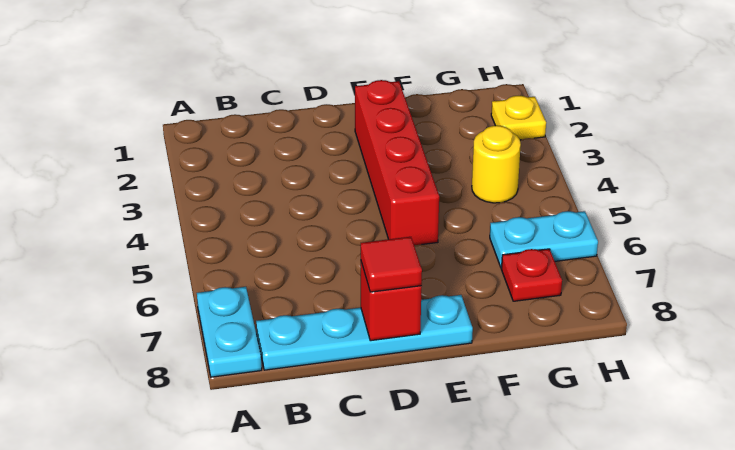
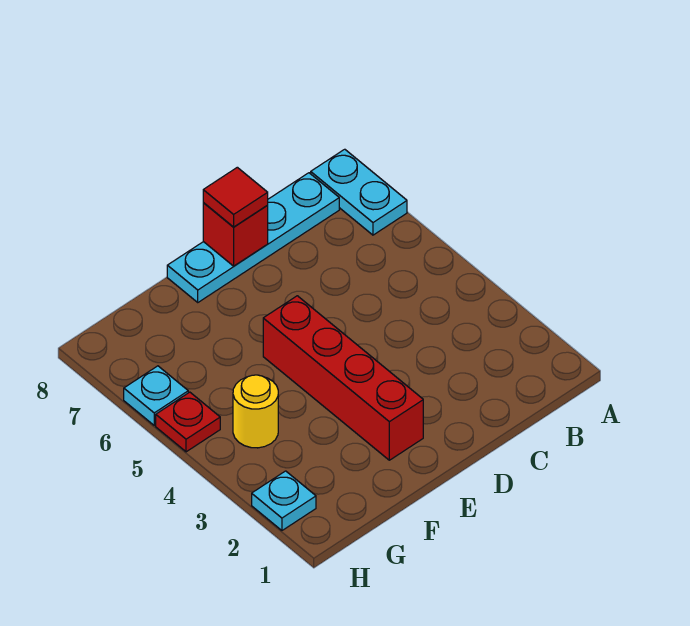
cyan plate G6:H6 level 1 -> cyan plate H6 level 1
red plate G7 level 1 -> red plate H5 level 1
yellow plate H2 level 1 -> cyan plate H2 level 1

